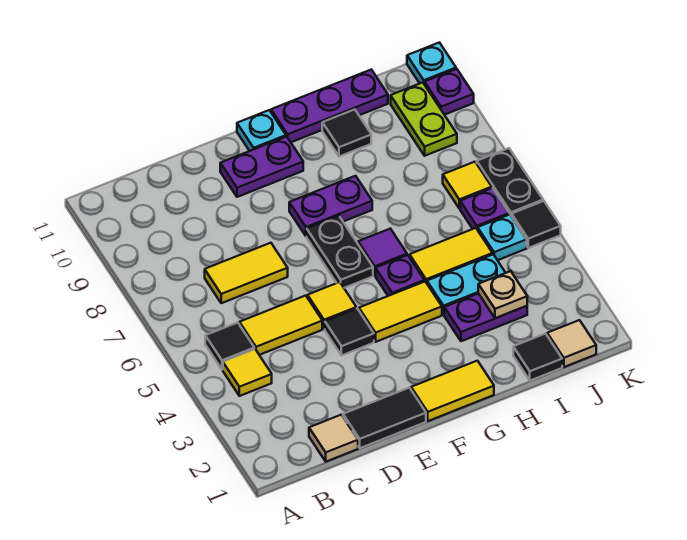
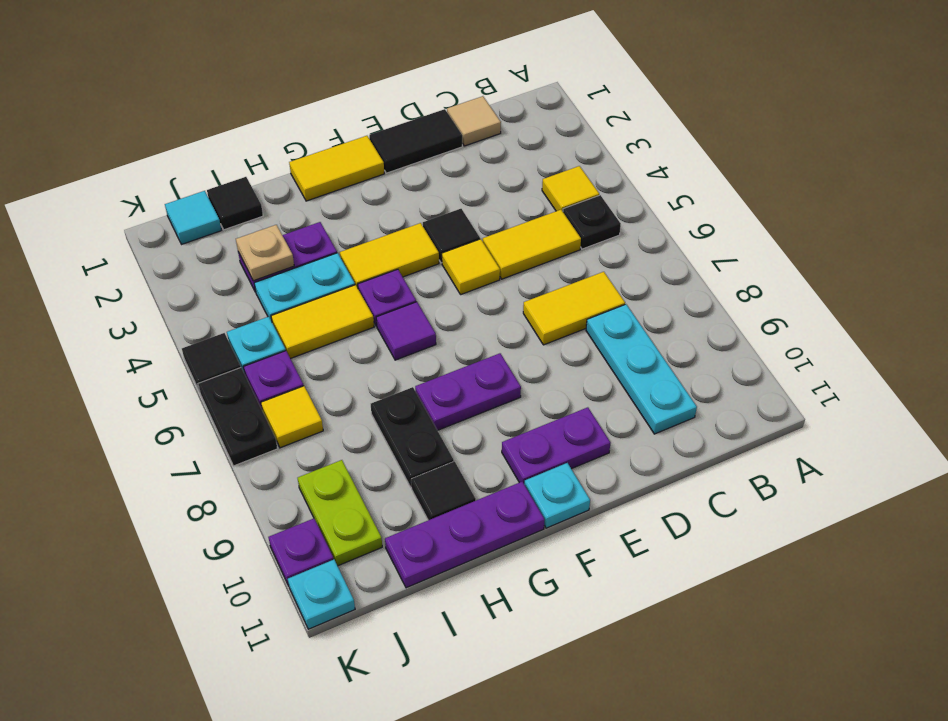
black tile B5 level 1 -> black plate B5 level 1
none -> cyan plate C8:C10 level 1
black plate F6:F7 level 1 -> black plate H8:H9 level 1
tan tile J1 level 1 -> cyan tile J1 level 1

